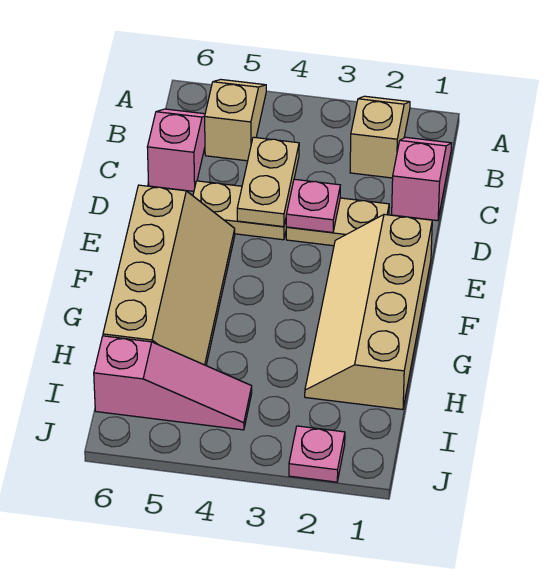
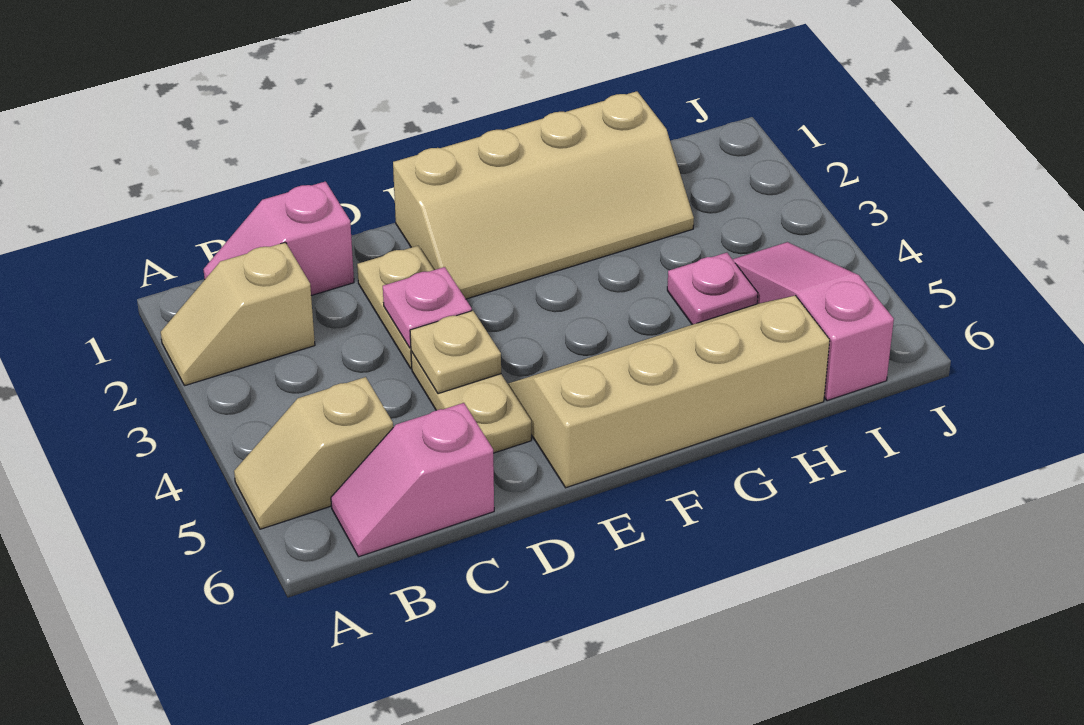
tan plate C4:D4 level 2 -> tan plate D4 level 2
pink plate J2 level 1 -> pink plate H4 level 1

